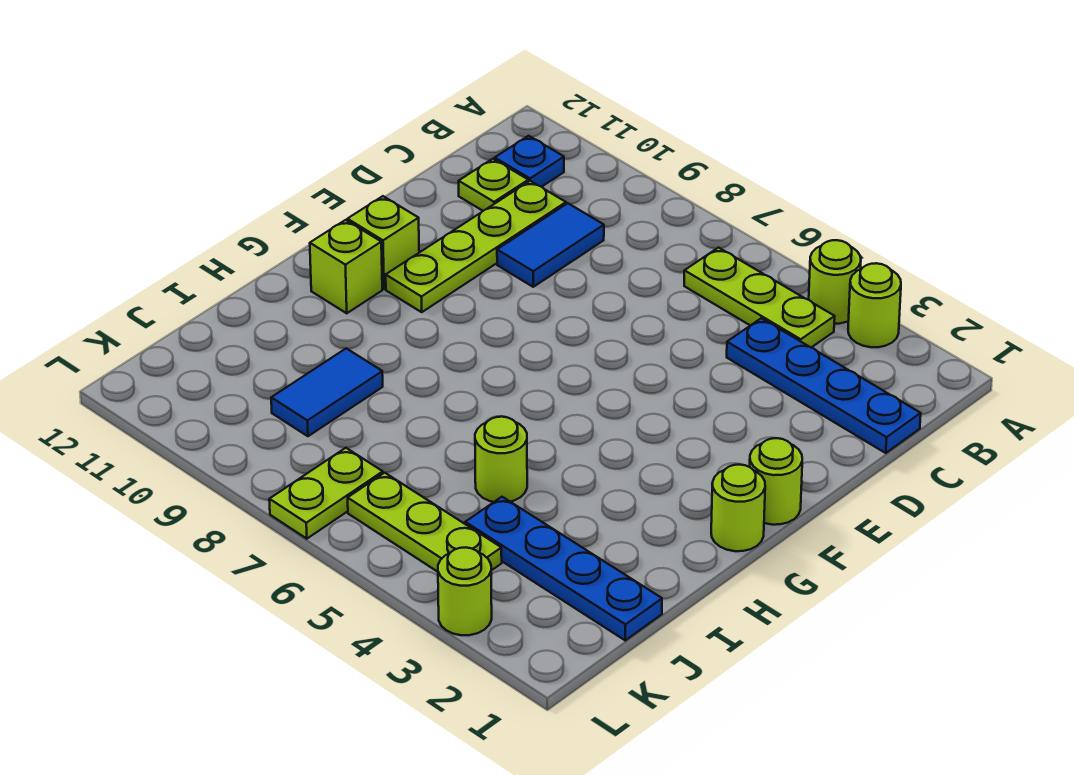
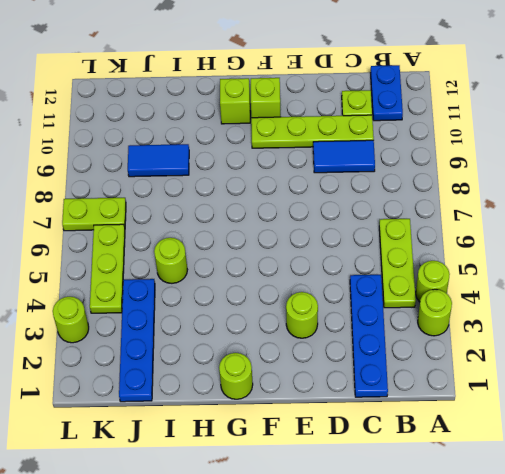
blue plate B11 level 1 -> blue plate B11:B12 level 1
lime round brick F1 level 1 -> lime round brick E3 level 1

